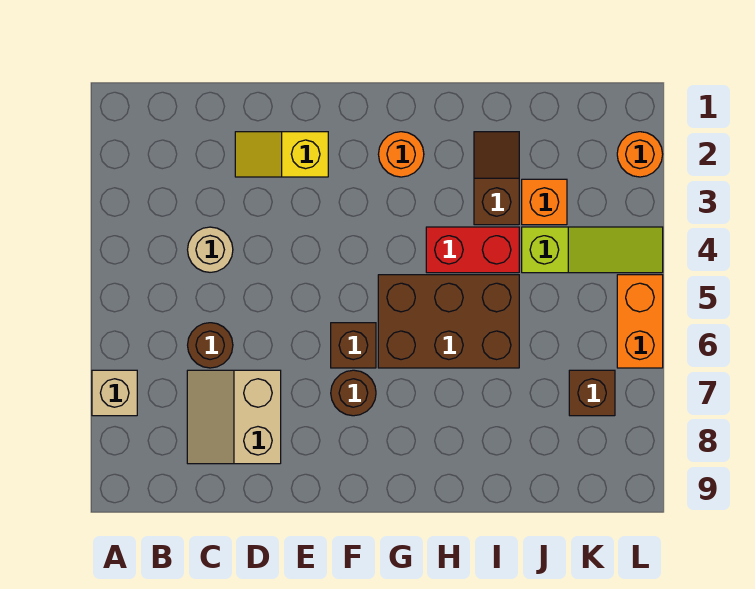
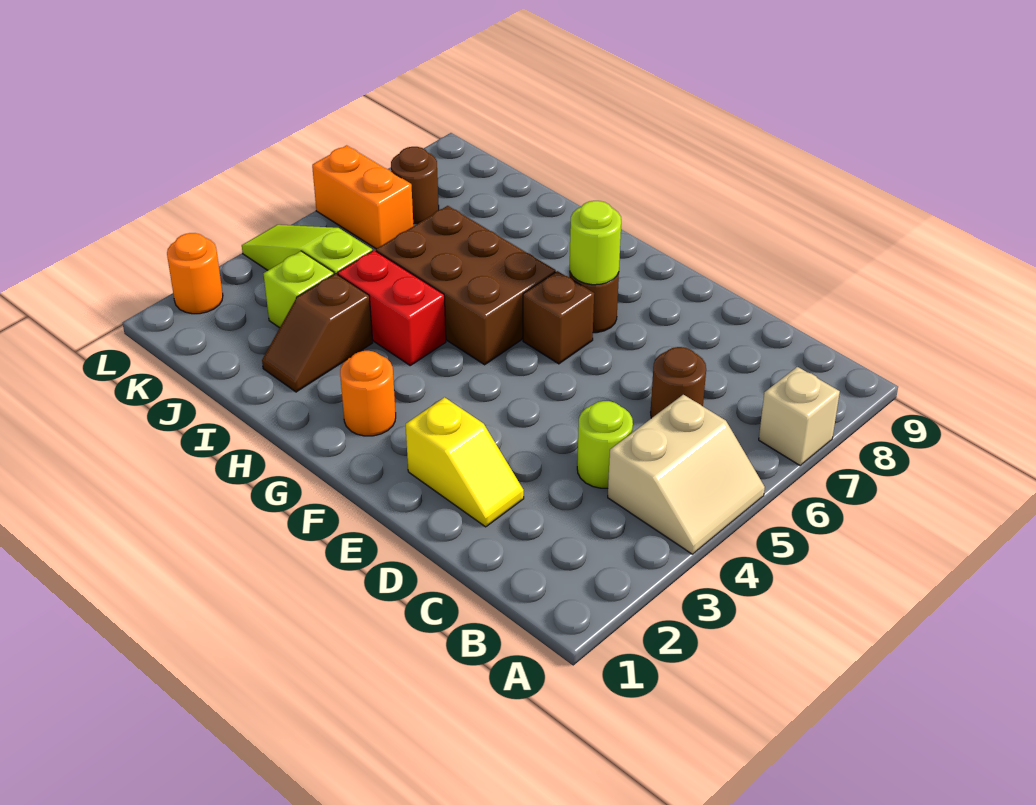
tan round brick C4 level 1 -> lime round brick C4 level 1
tan slope C7:D8 level 1 top D -> tan slope A4:B5 level 1 top B
none -> lime round brick F7 level 2
orange brick J3 level 1 -> lime brick J3 level 1
brown brick K7 level 1 -> brown round brick K7 level 1
orange brick L5:L6 level 1 -> orange brick K6:L6 level 1

